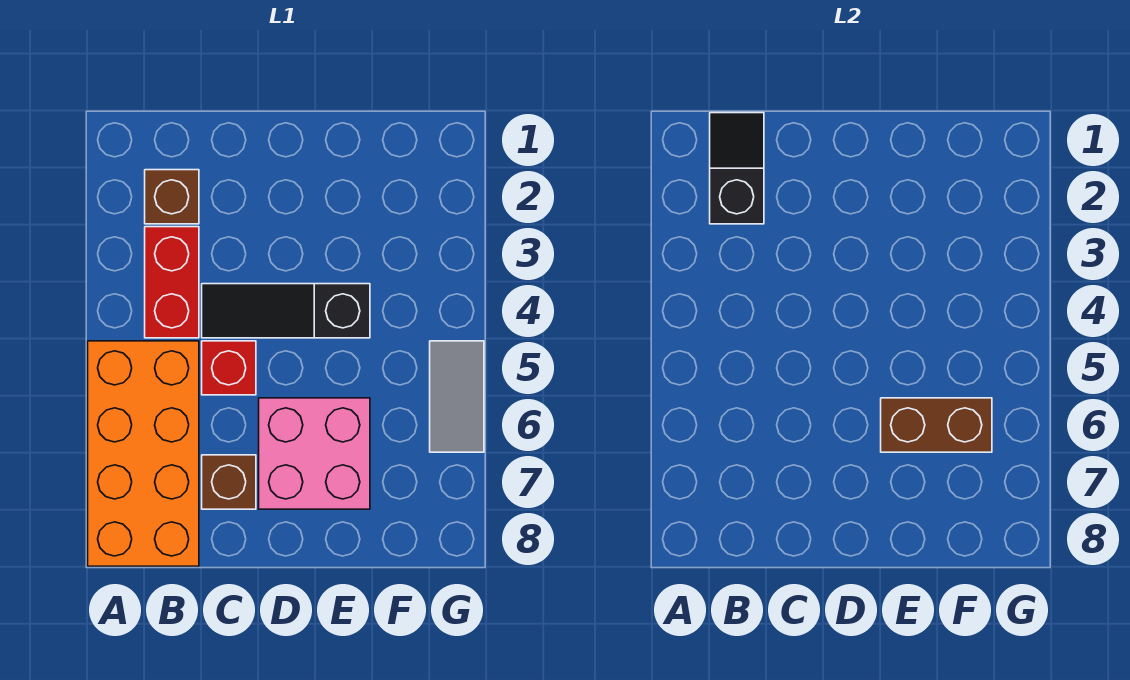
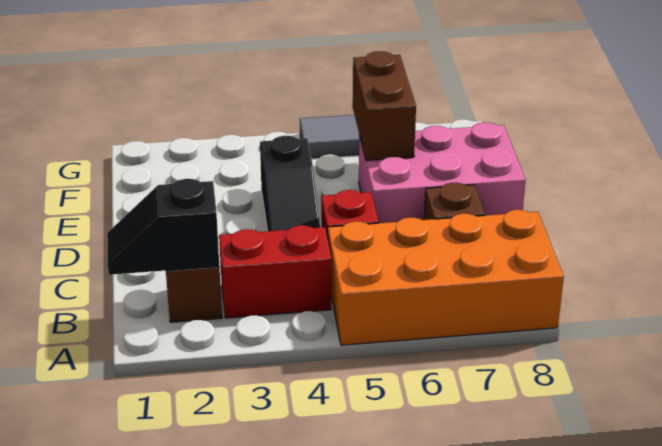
pink brick D6:E7 level 1 -> pink brick D6:E8 level 1

